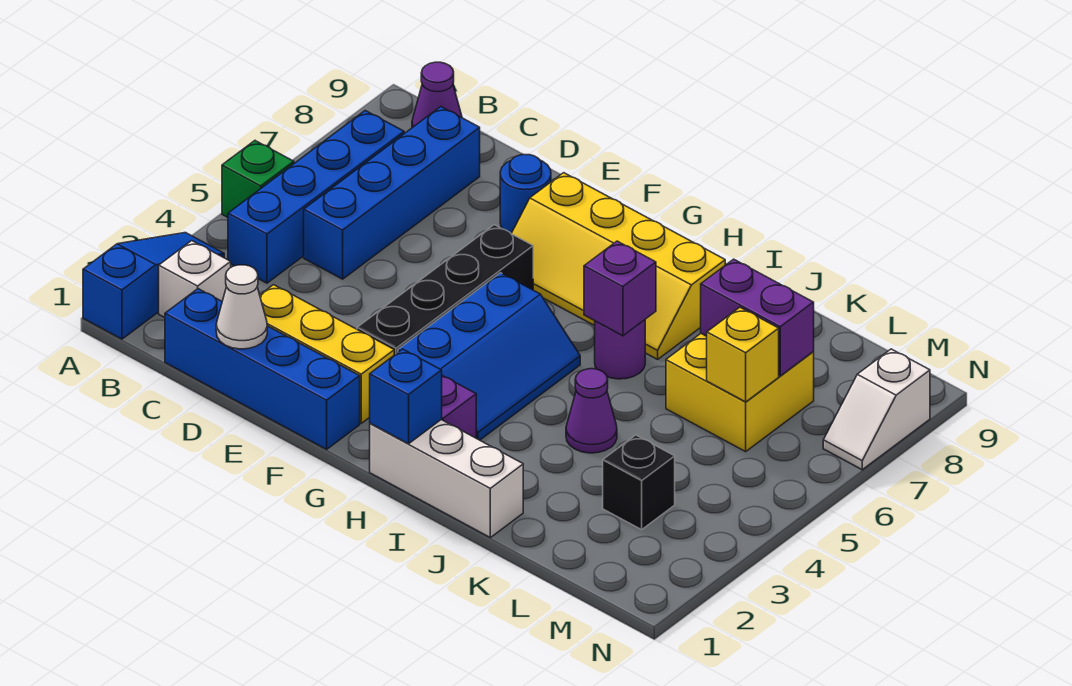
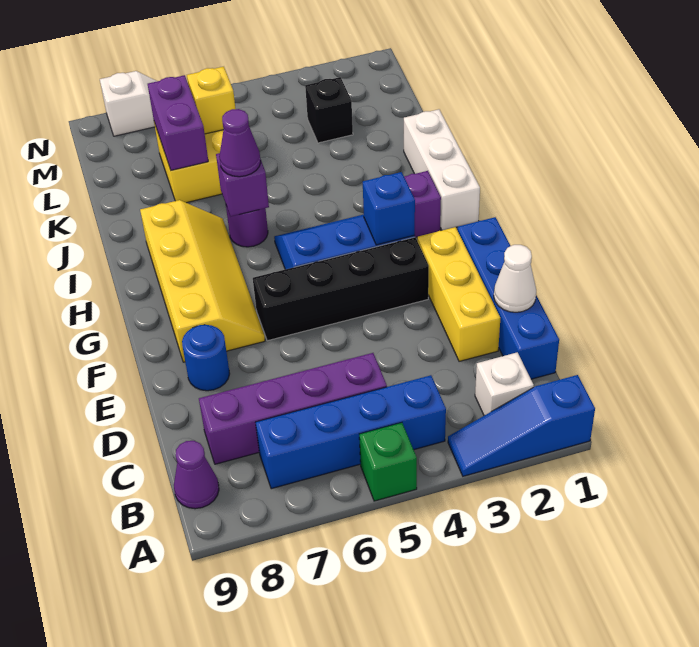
blue brick C5:C8 level 1 -> purple brick C5:C8 level 1
blue brick H1 level 2 -> blue brick G3 level 2
purple cone J4 level 1 -> purple cone I6 level 3

